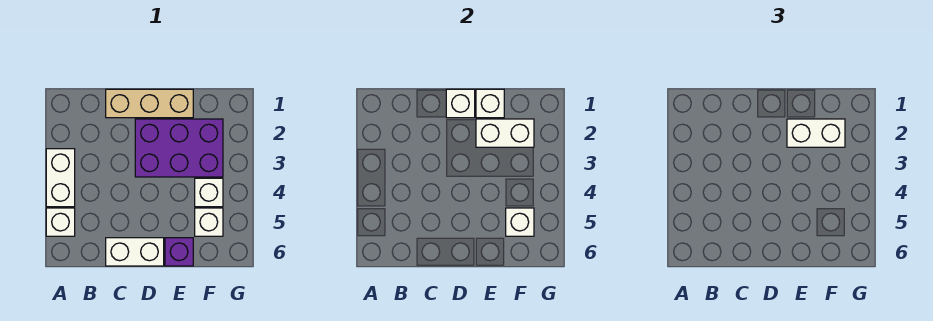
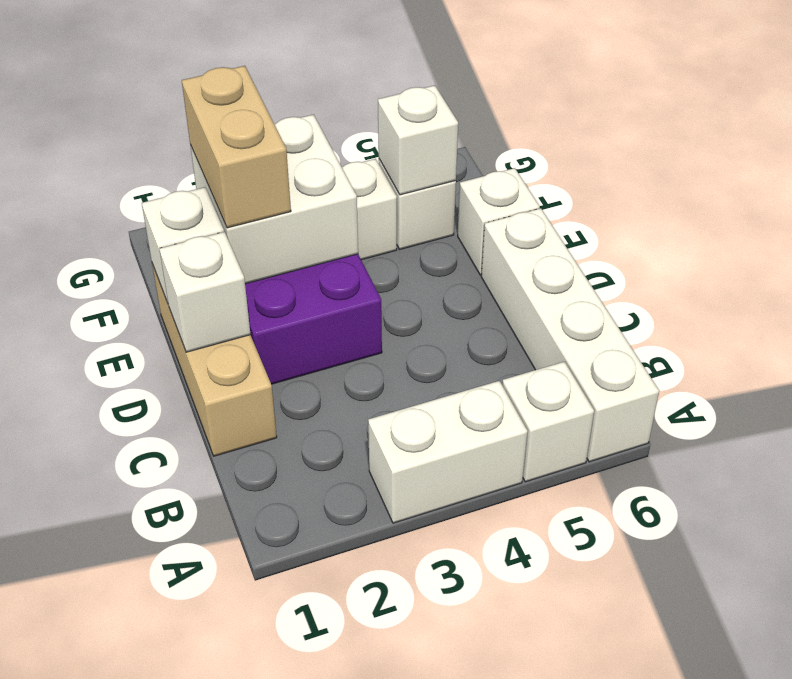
white brick C6:D6 level 1 -> white brick A6:D6 level 1
white brick E2:F2 level 2 -> white brick E2:F3 level 2
white brick E2:F2 level 3 -> tan brick E2:F2 level 3
purple brick E6 level 1 -> white brick E6 level 1

